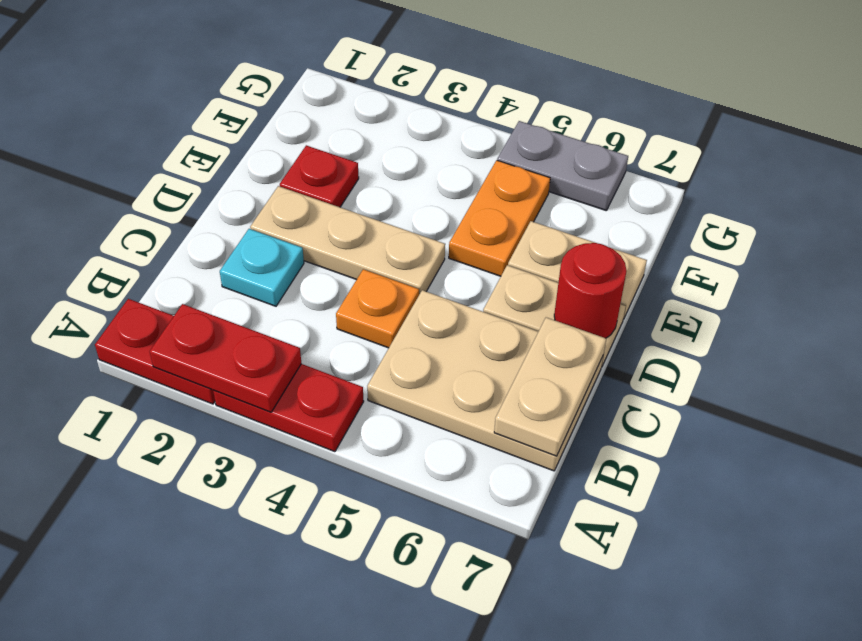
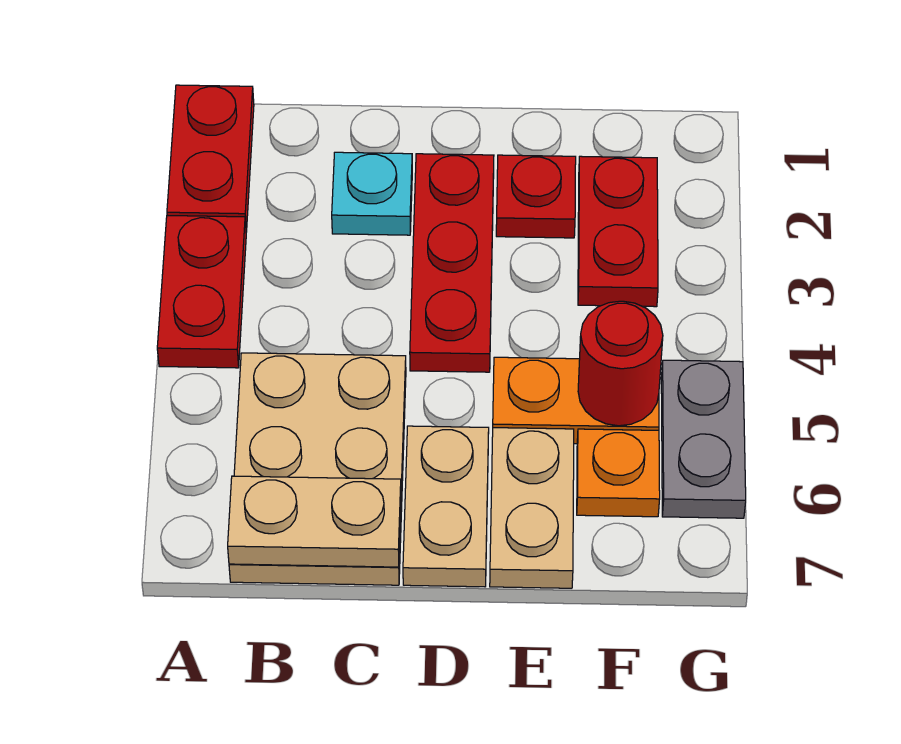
red plate A2:A3 level 2 -> red plate F2:F3 level 1
orange plate C4 level 1 -> orange plate F6 level 1
tan plate D2:D4 level 1 -> red plate D2:D4 level 1
red round brick D7 level 2 -> red round brick F5 level 2

